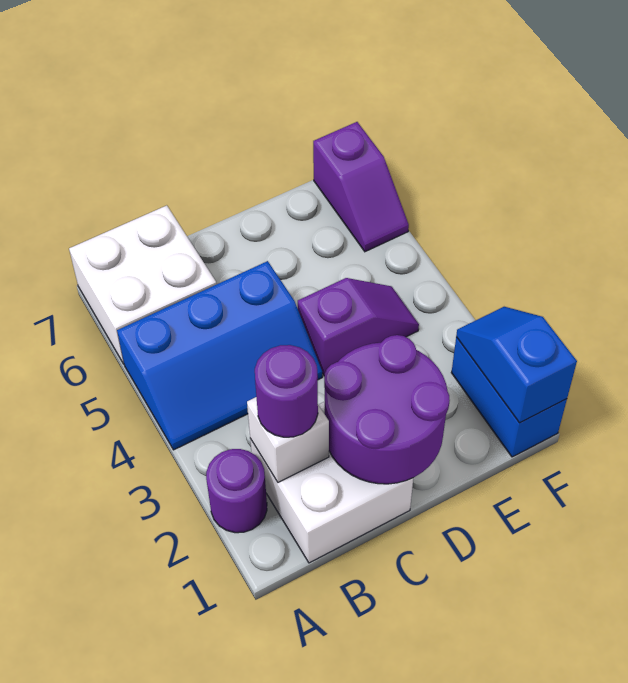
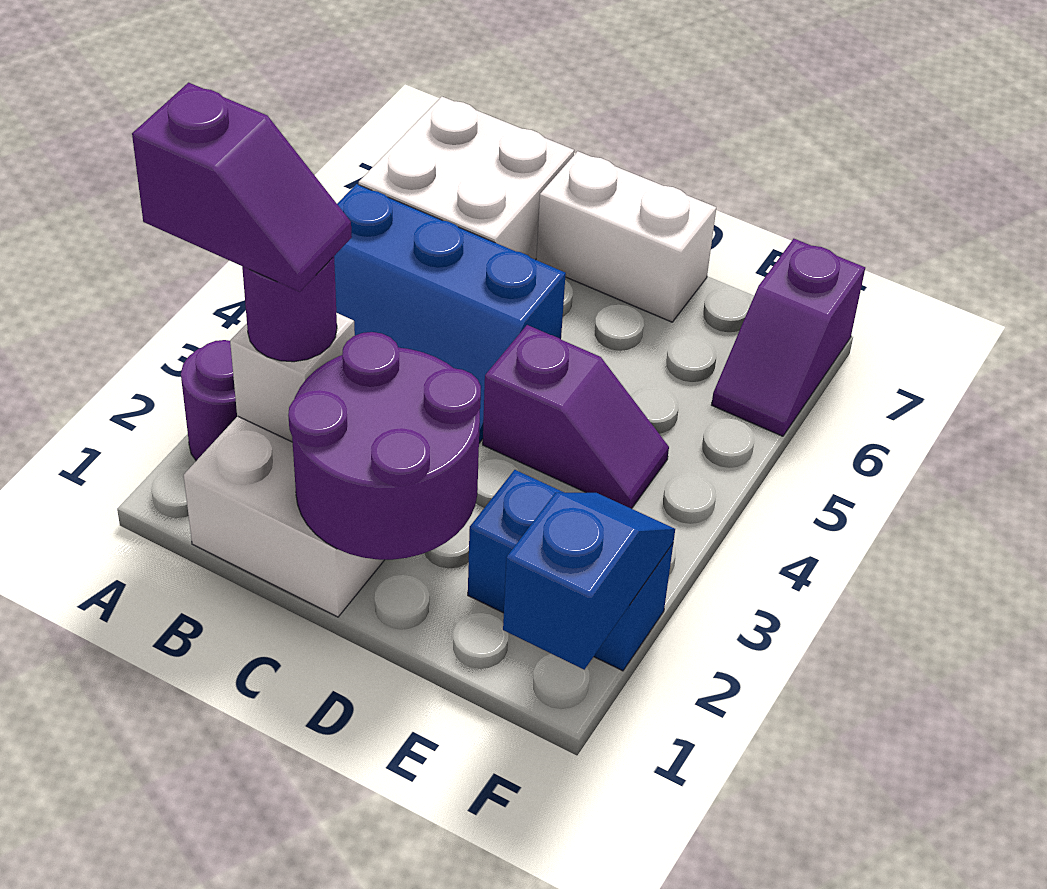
none -> purple slope A2:B2 level 4 top A
none -> white brick C7:D7 level 1
blue brick F1:F2 level 1 -> blue brick E2:F2 level 1

